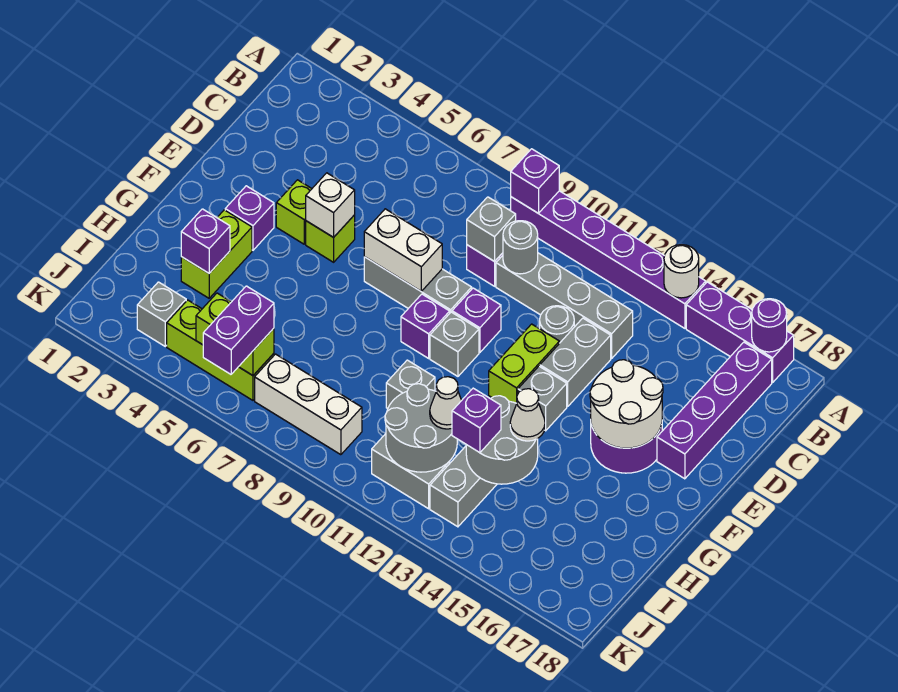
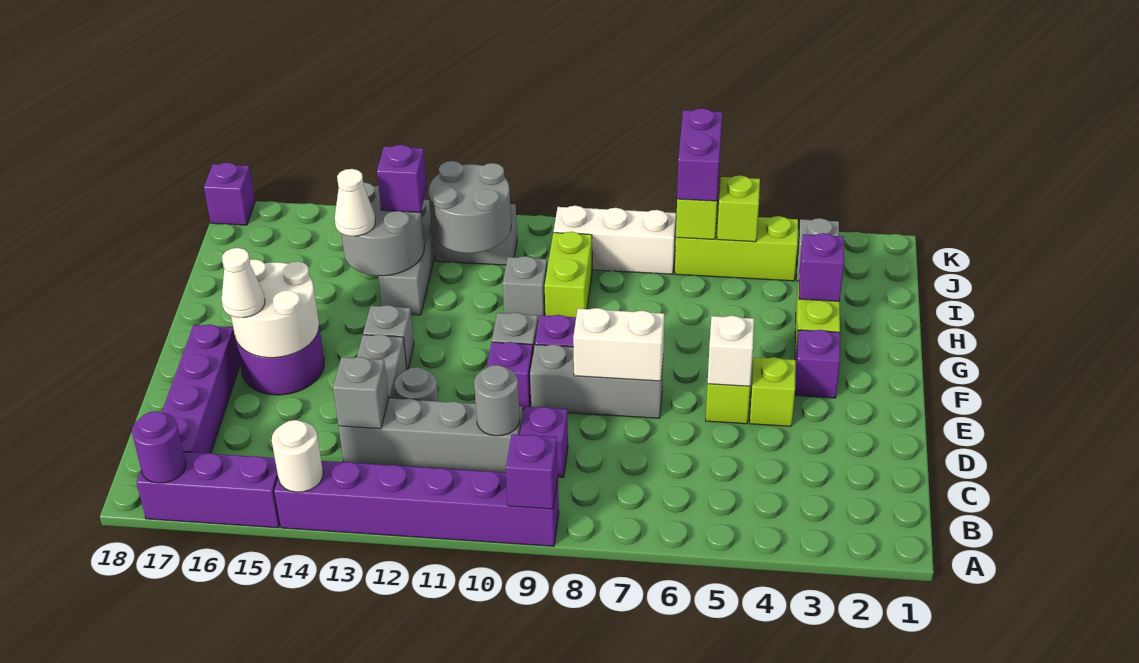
grey brick C9 level 2 -> grey brick C13 level 2
lime brick E12:F12 level 1 -> lime brick H9:I9 level 1
white cone I12 level 3 -> white cone E16 level 3
none -> purple brick K18 level 1

